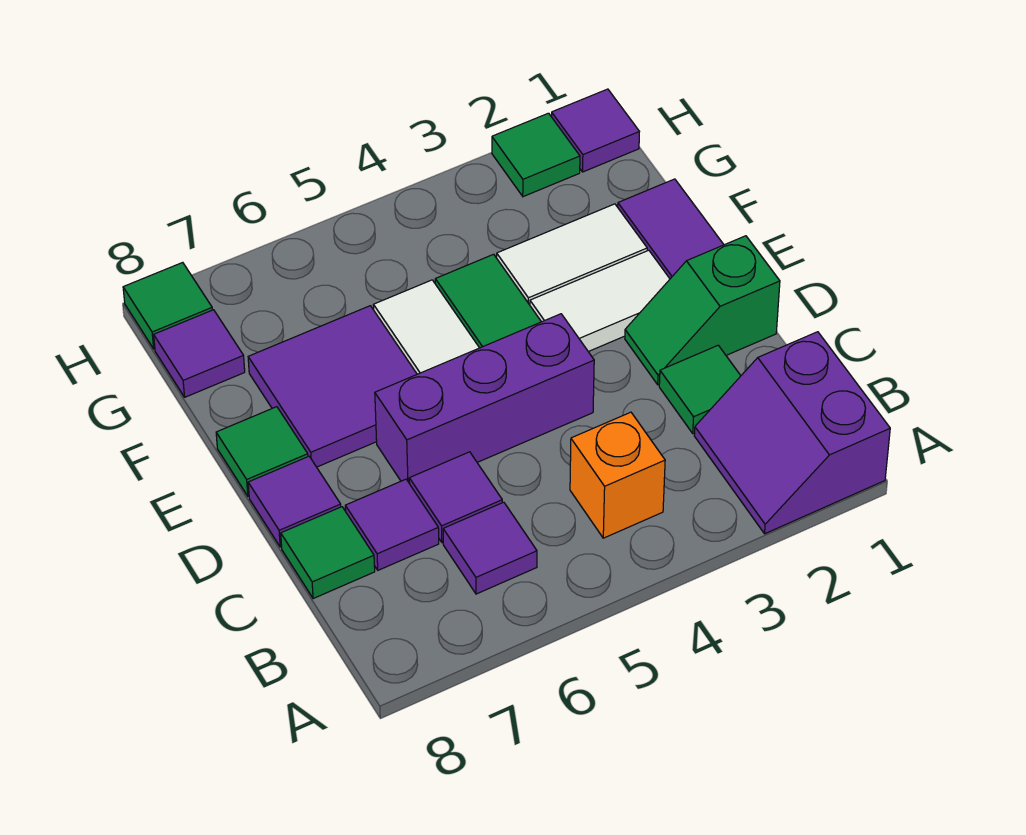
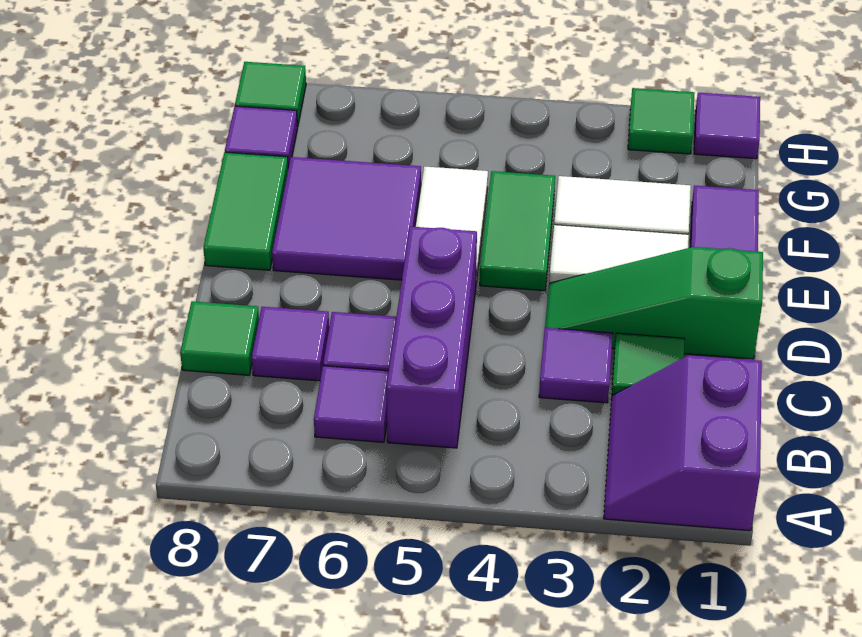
orange brick B4 level 1 -> none
green slope D1:D2 level 1 top 1 -> green slope D1:D3 level 1 top 1
purple brick D4:D6 level 1 -> purple brick B5:D5 level 1
purple tile D8 level 1 -> purple tile C3 level 1
green tile E8 level 1 -> green tile E8:F8 level 1

